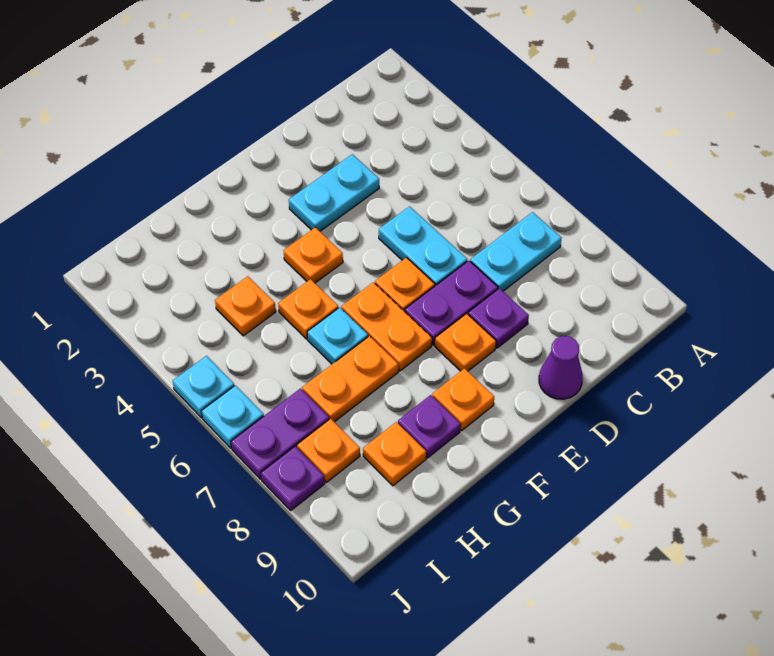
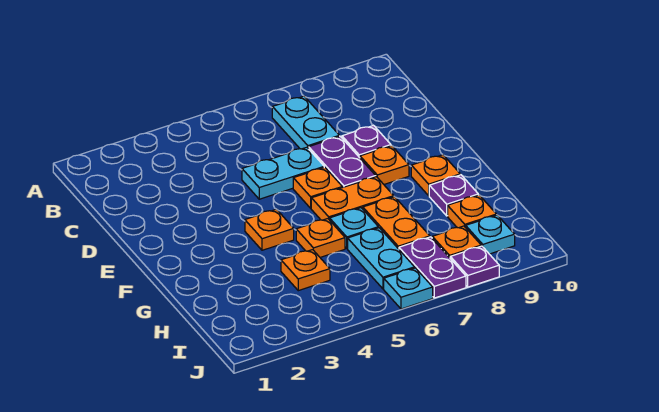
cyan plate D3:E3 level 1 -> cyan plate H6:I6 level 1
purple cone D10 level 1 -> none
cyan plate J5 level 1 -> cyan plate I9 level 1

